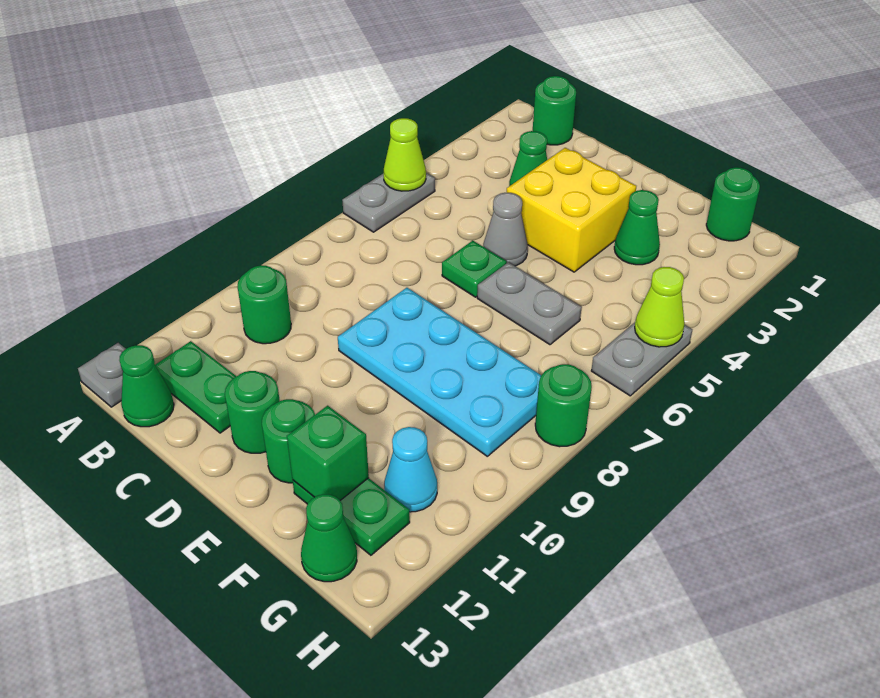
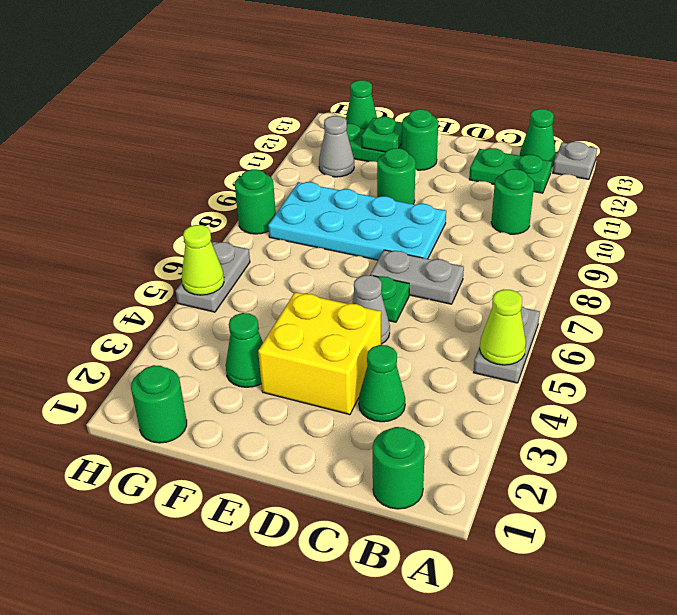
green round brick D12 level 1 -> green round brick E10 level 1
grey plate E6:F6 level 1 -> grey plate C7:D7 level 1
green brick F12 level 2 -> green plate F12 level 2
cyan cone G11 level 1 -> grey cone G11 level 1

